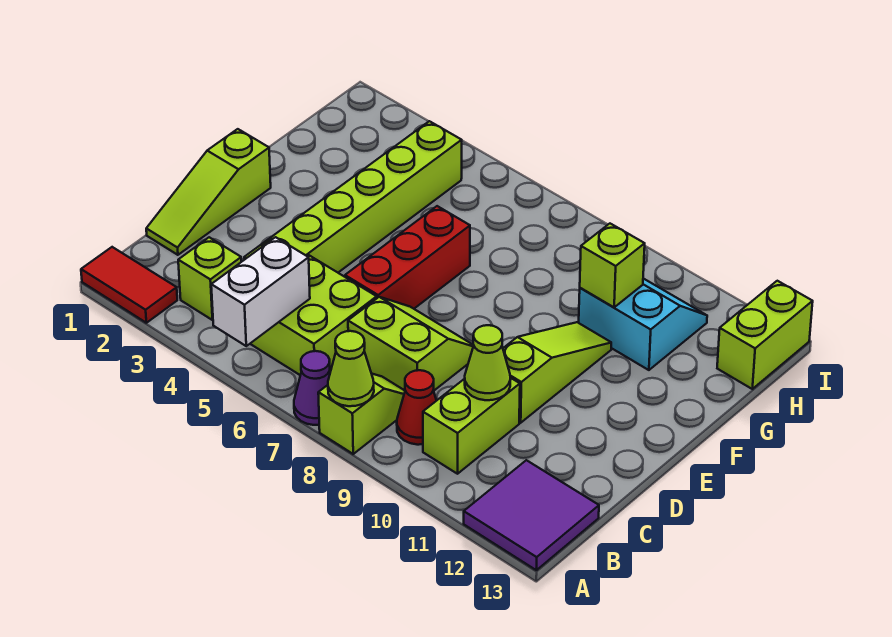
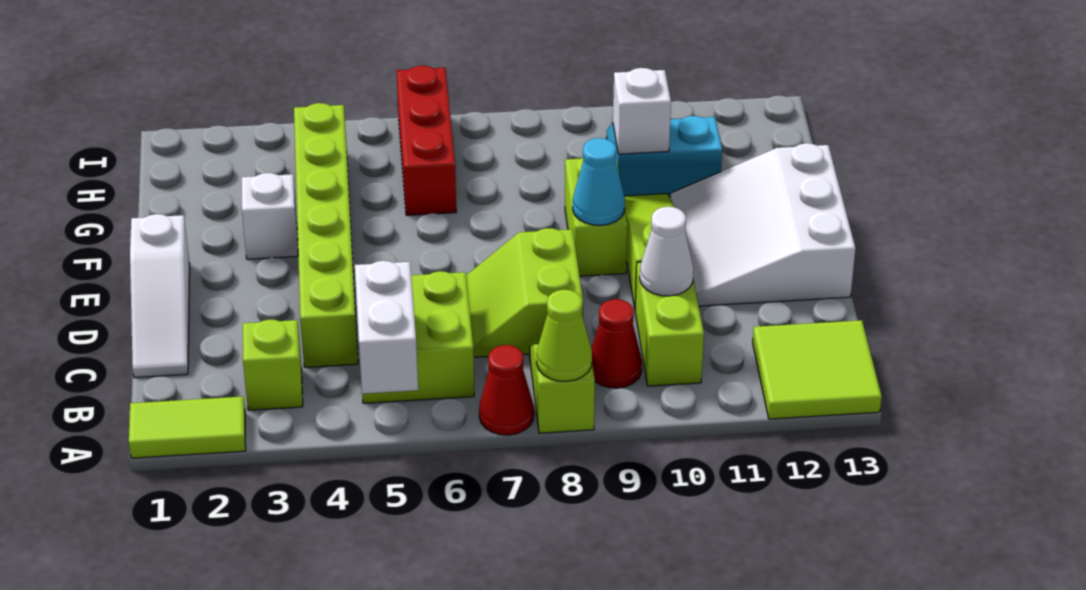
red tile A1:A2 level 1 -> lime tile A1:A2 level 1
purple cone A7 level 1 -> red cone A7 level 1
purple tile A12:B13 level 1 -> lime tile A12:B13 level 1
lime slope C1:E1 level 1 top E -> white slope C1:E1 level 1 top E
lime slope C7:D8 level 1 top C -> lime slope C7:D8 level 1 top 8
lime cone C10 level 2 -> white cone C10 level 2
red brick D6:F6 level 1 -> red brick G6:I6 level 1
none -> white slope D11:F13 level 1 top 13
none -> cyan cone E9 level 2
none -> white brick F3 level 1
lime brick G10 level 2 -> white brick G10 level 2
lime brick H13:I13 level 1 -> lime brick E9:F9 level 1

